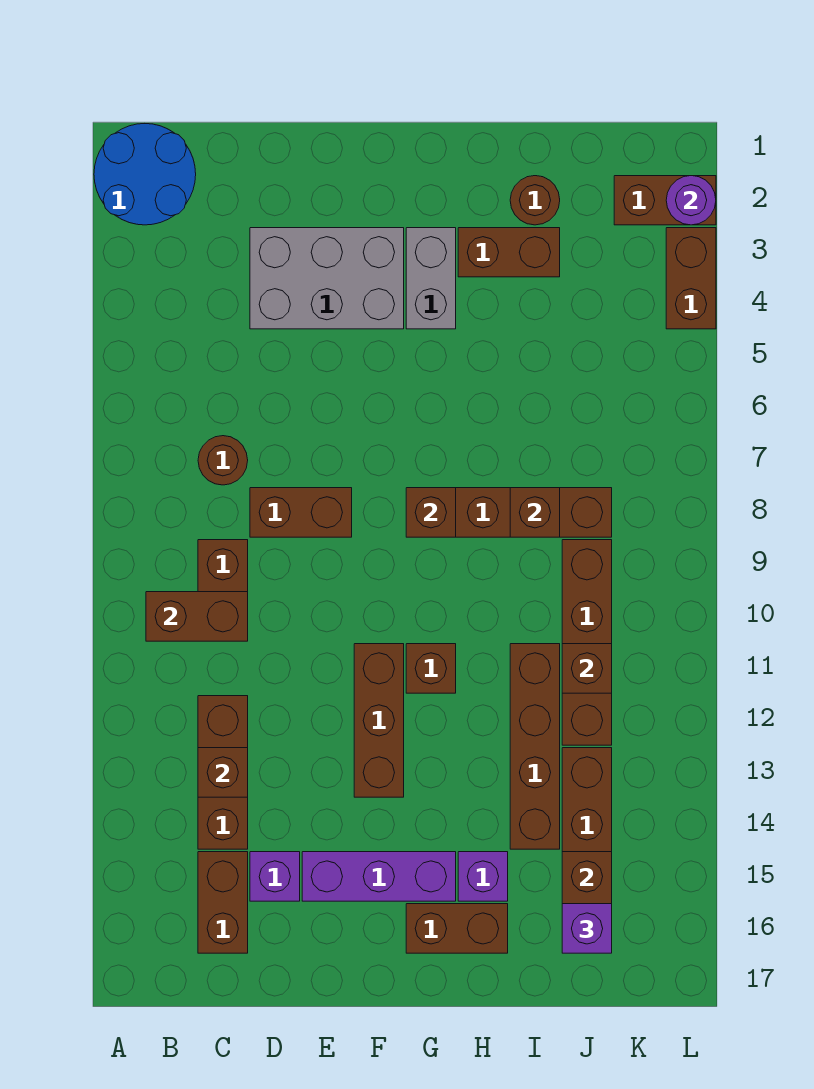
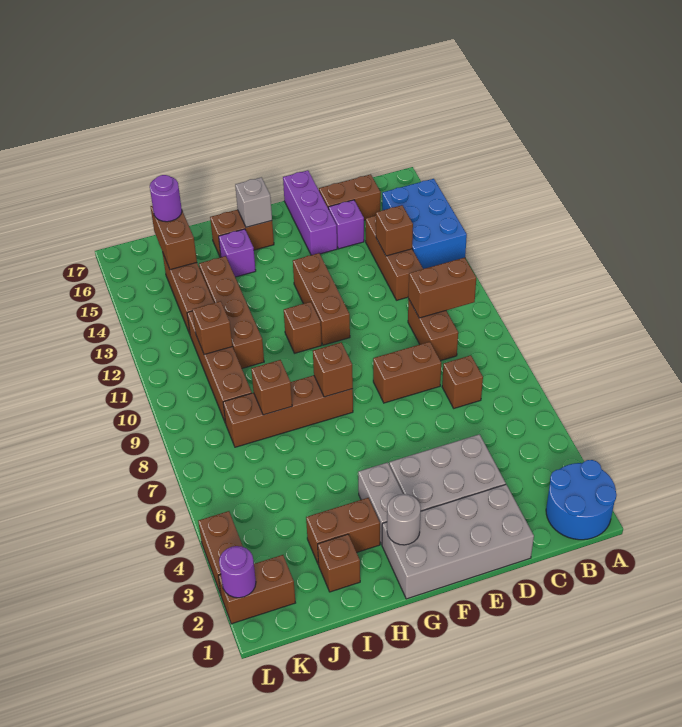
none -> blue brick A13:B15 level 1
brown round brick C7 level 1 -> brown brick C7 level 1
brown brick C15:C16 level 1 -> brown brick C16:D16 level 1
none -> grey brick D1:G2 level 1
purple brick E15:G15 level 1 -> purple brick E15:E17 level 1
none -> grey round brick G2 level 2
none -> grey brick G16 level 2
brown round brick I2 level 1 -> brown brick I2 level 1
purple brick J16 level 3 -> purple round brick J16 level 3

